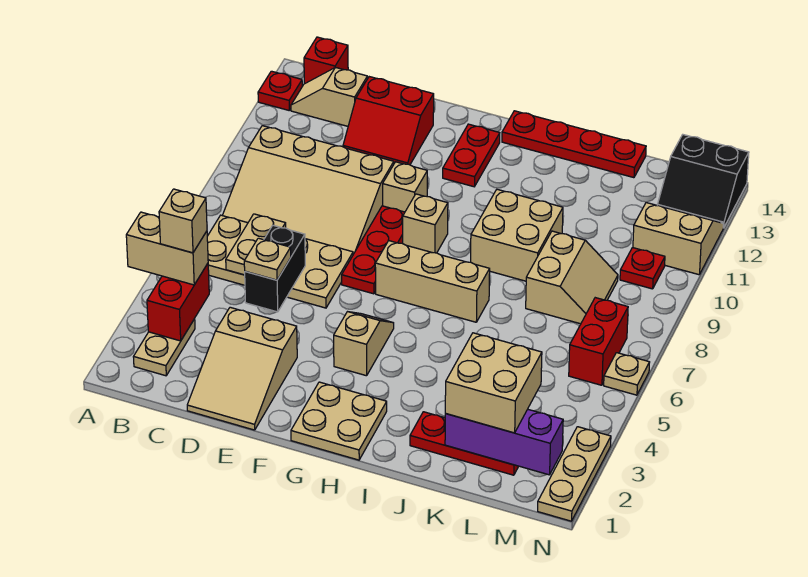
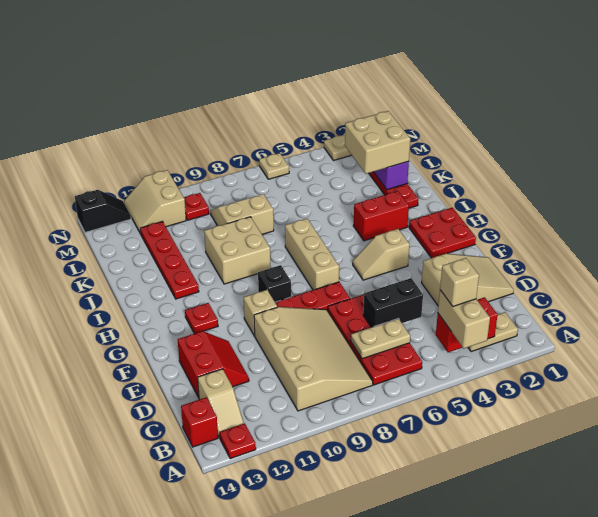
tan plate B6:E7 level 1 -> red plate B6:E7 level 1
tan plate D5 level 3 -> none
tan plate G1:H2 level 1 -> red plate G1:H2 level 1
tan brick G9 level 1 -> black brick G9 level 1
red plate G12:G13 level 1 -> red plate G12 level 1
red plate H14:K14 level 1 -> red plate I12:L12 level 1
red brick M6:M7 level 1 -> red brick I3:I4 level 1
black slope M13:N14 level 1 top 14 -> black slope N13:N14 level 1 top 14

